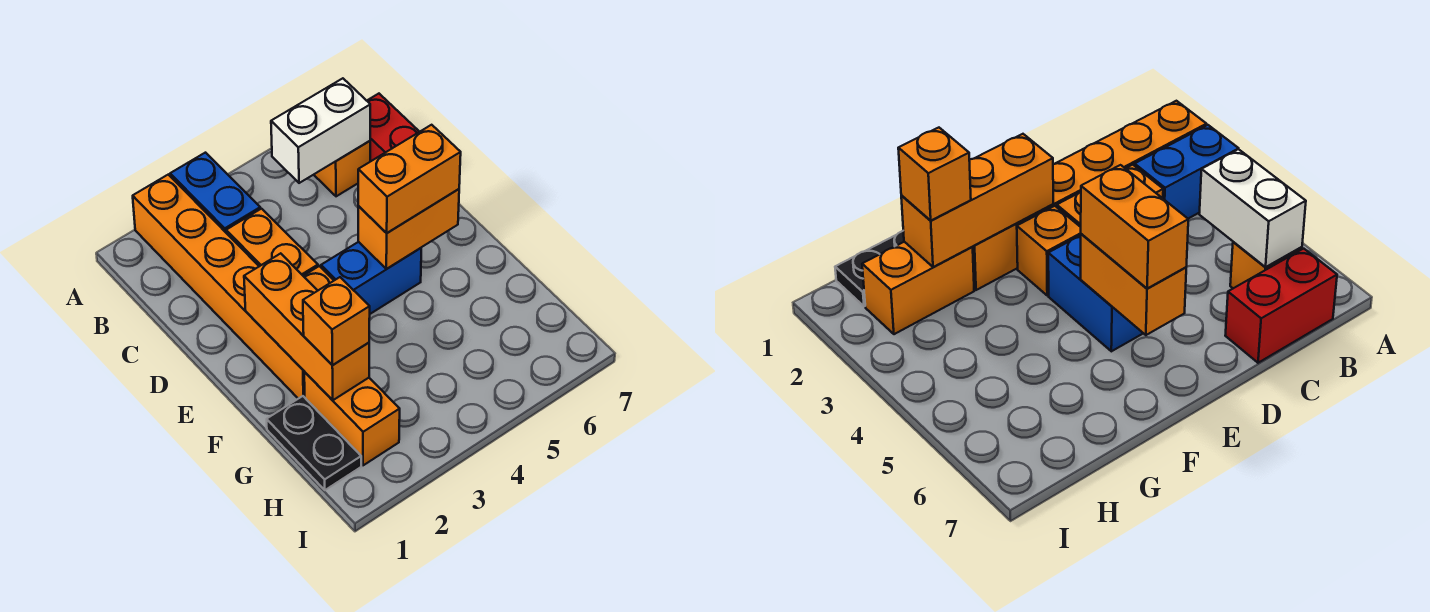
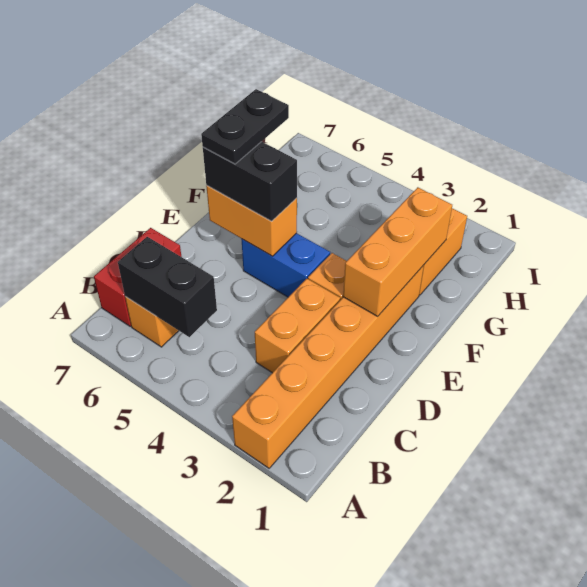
blue brick A3:B3 level 1 -> none
white brick B5:B6 level 2 -> black brick B5:B6 level 2
orange brick E5:E6 level 3 -> black brick E5:E6 level 3
black plate G1:H1 level 1 -> black plate E6:F6 level 4
orange brick G2 level 3 -> none

